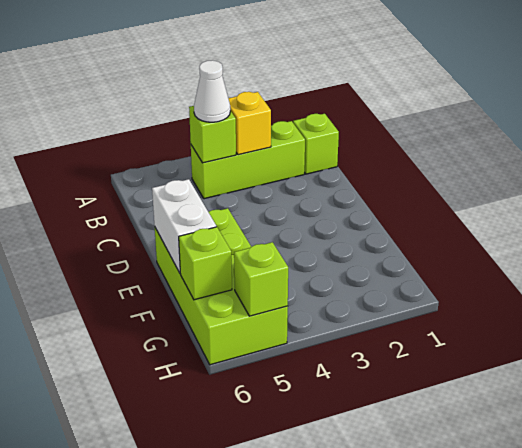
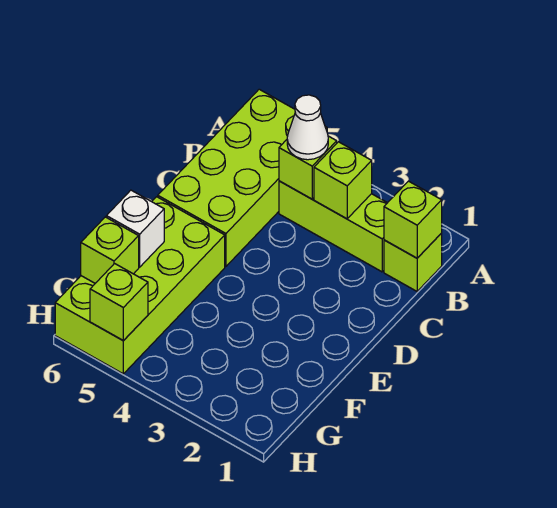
none -> lime brick A5:D6 level 1
none -> lime brick B1 level 2
yellow brick B3 level 2 -> lime brick B3 level 2
white brick E6:F6 level 2 -> white brick F6 level 2

